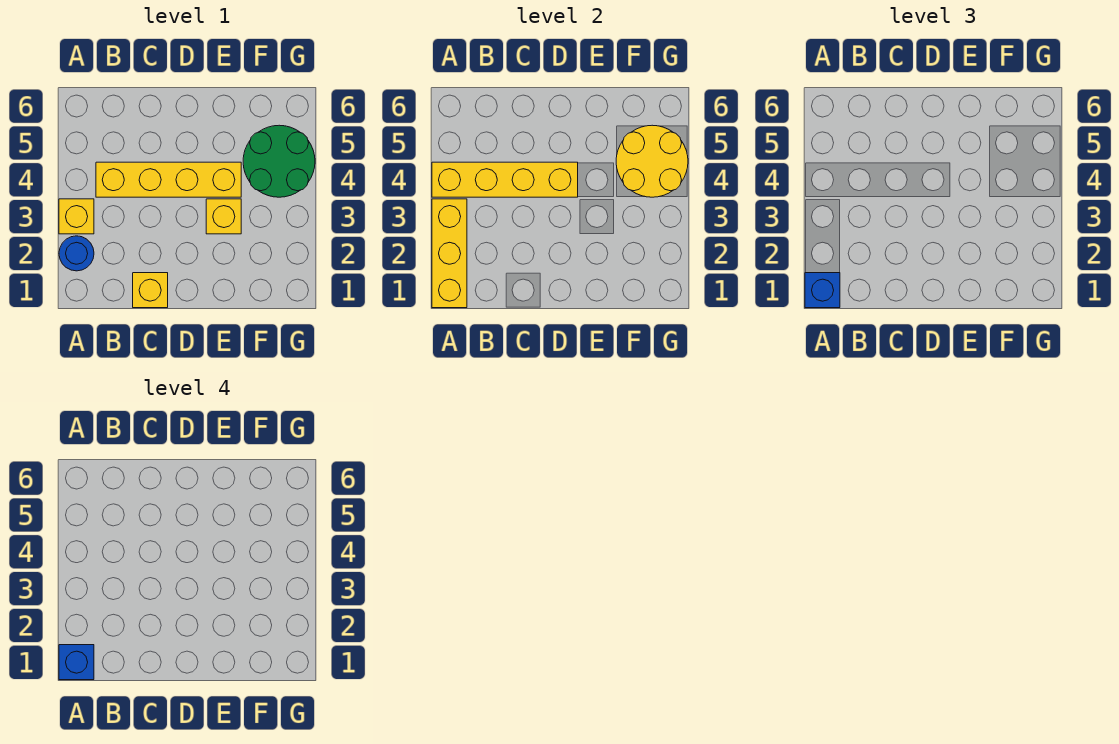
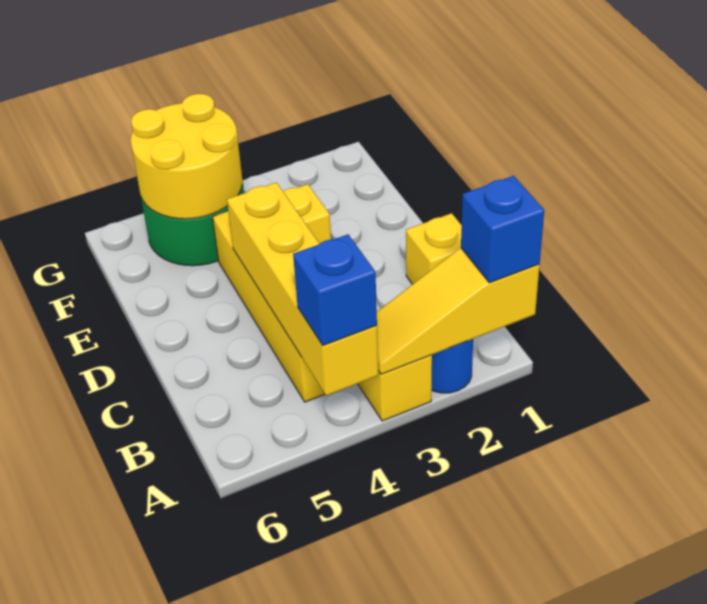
yellow brick A1:A3 level 2 -> yellow slope A1:A3 level 2 top 1
blue brick A1 level 4 -> blue brick A4 level 3

